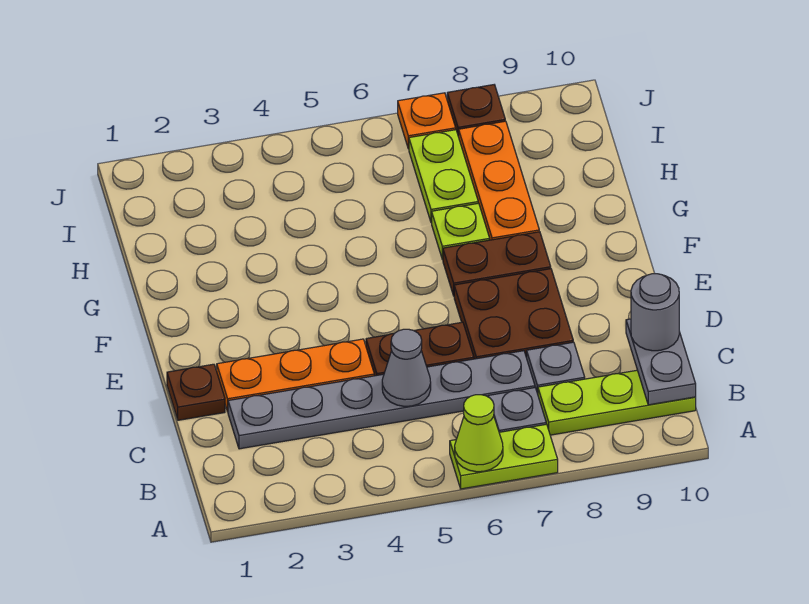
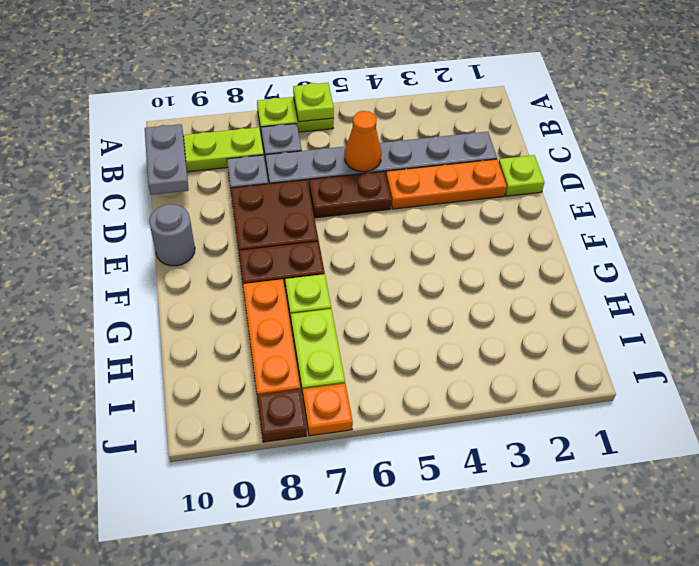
lime cone A6 level 2 -> lime plate A6 level 2
grey cone C5 level 2 -> orange cone C5 level 2
grey round brick C10 level 3 -> grey round brick E10 level 1
brown plate D1 level 1 -> lime plate D1 level 1

